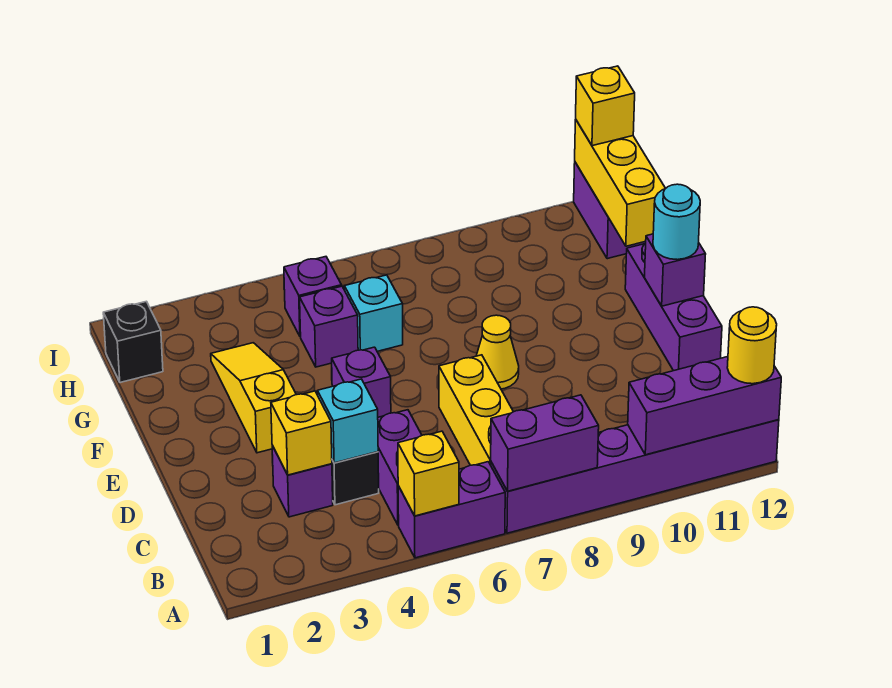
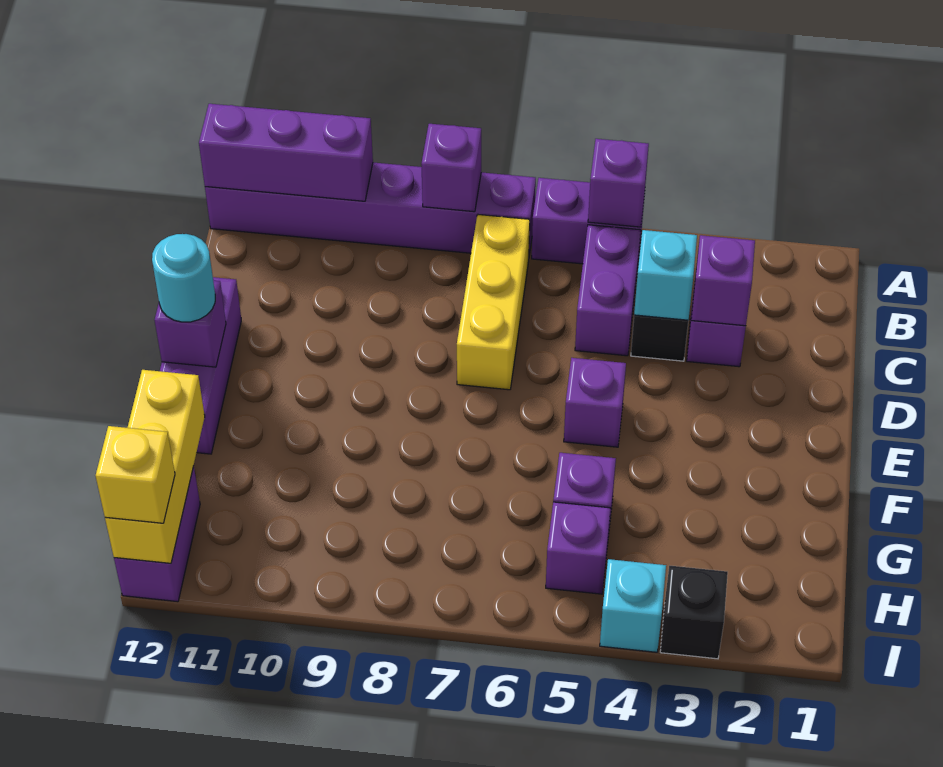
yellow brick A5 level 2 -> purple brick A5 level 2
purple brick A7:A8 level 2 -> purple brick A8 level 2
yellow round brick A12 level 3 -> none
yellow brick C3 level 2 -> purple brick C3 level 2
yellow slope E3:G3 level 1 top E -> none
yellow cone E8 level 1 -> none
cyan brick G6 level 1 -> cyan brick I4 level 1
black brick H1 level 1 -> black brick I3 level 1

